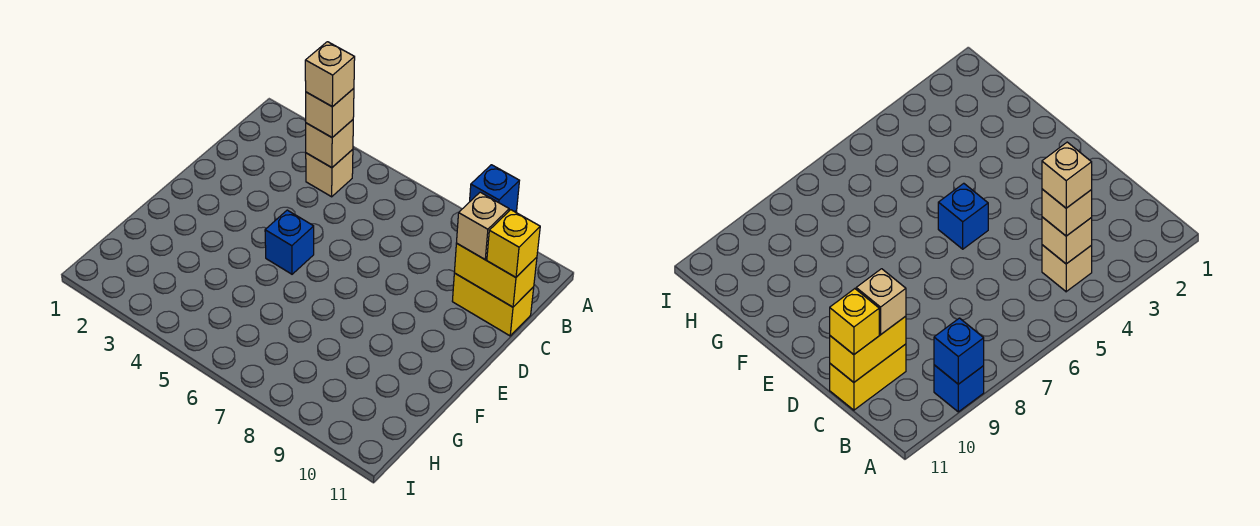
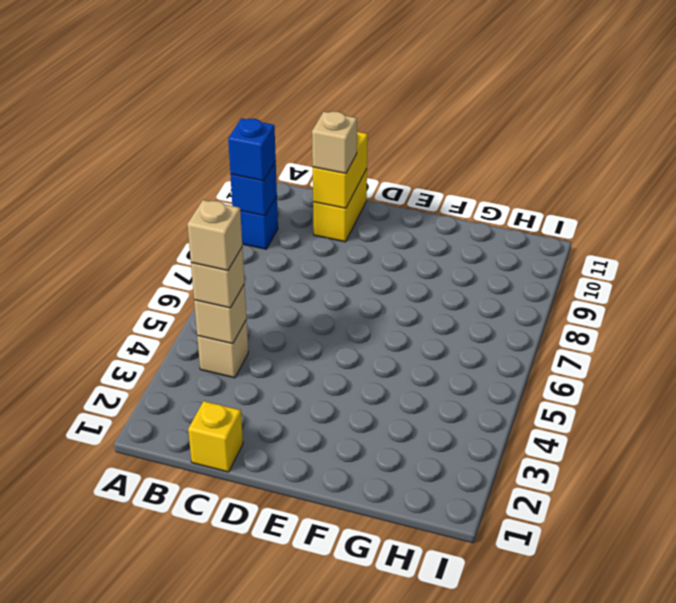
yellow brick C11 level 3 -> yellow brick C1 level 1
blue brick E5 level 1 -> blue brick A9 level 3

